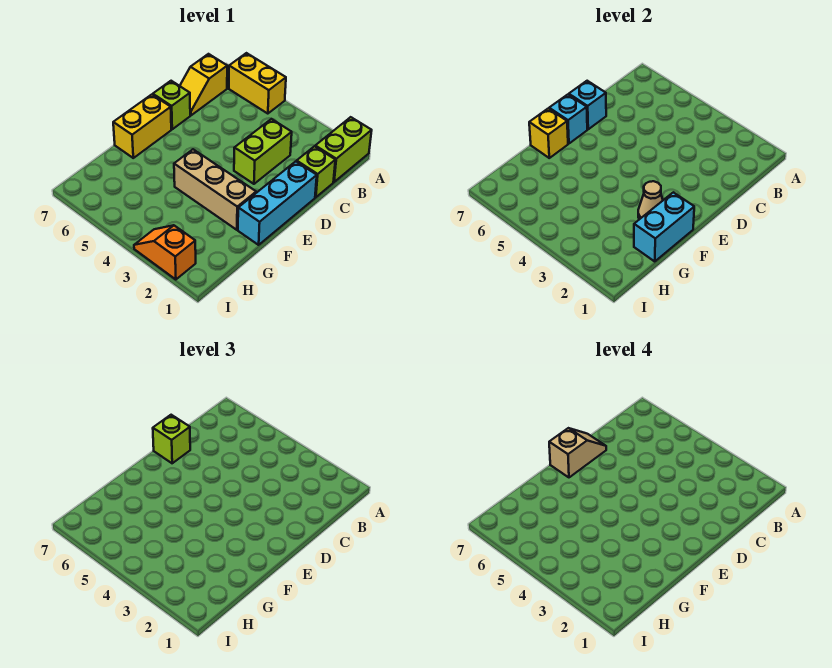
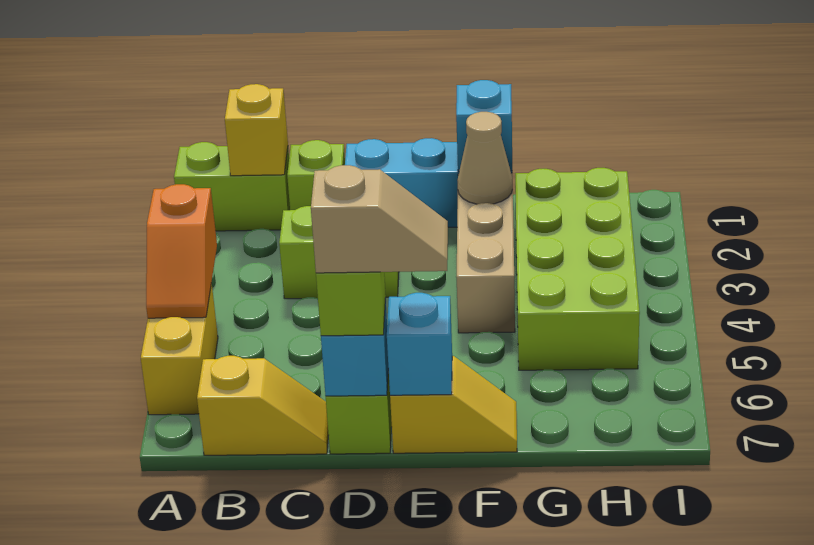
tan slope D7:E7 level 4 top E -> tan slope D7:E7 level 4 top D
yellow brick E7:F7 level 1 -> yellow slope E7:F7 level 1 top E
cyan brick F1:G1 level 2 -> cyan brick F1 level 2
yellow brick F7 level 2 -> yellow brick B1 level 2
none -> lime brick G2:H5 level 1
orange slope I2:I3 level 1 top 2 -> orange slope A4:A5 level 2 top 4

